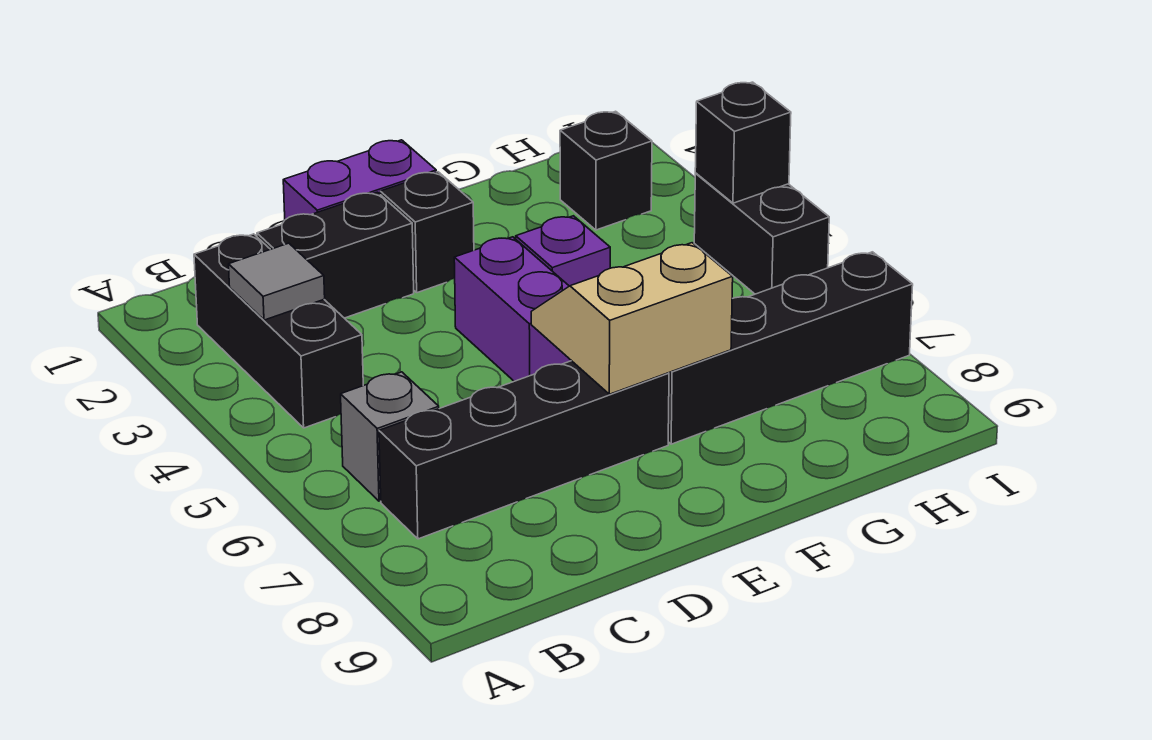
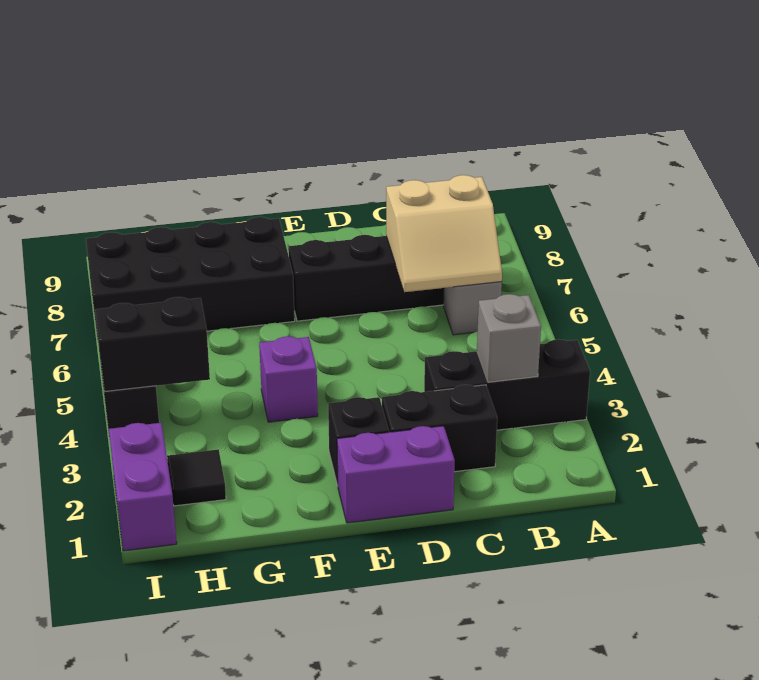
black brick B2:B4 level 1 -> black brick A3:C3 level 1
grey tile B3 level 2 -> grey brick B3 level 2
purple brick E4:E5 level 1 -> purple brick I1:I2 level 1
tan slope E6:F7 level 2 top 7 -> tan slope B6:C7 level 2 top 7
black brick F7:I7 level 1 -> black brick F7:I8 level 1
black brick H2 level 1 -> black tile H2 level 1
black brick I4 level 2 -> black brick H4:I4 level 2

